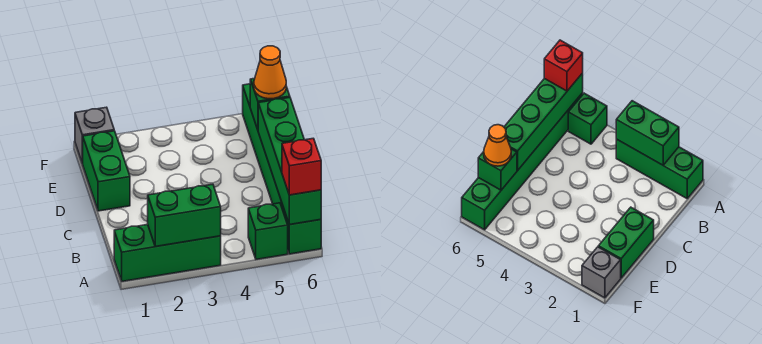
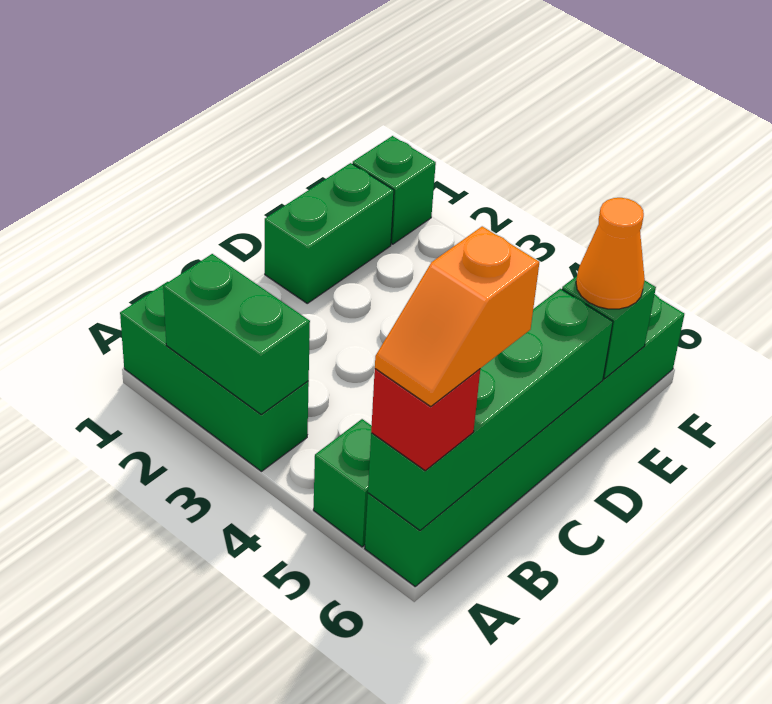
none -> orange slope A6:B6 level 4 top B
grey brick F1 level 1 -> green brick F1 level 1

